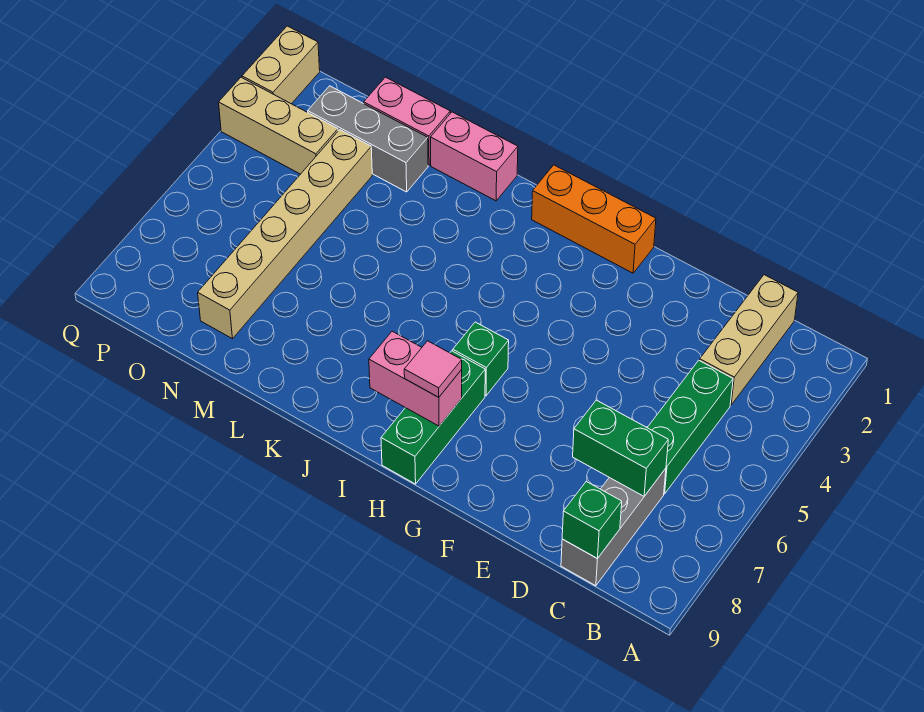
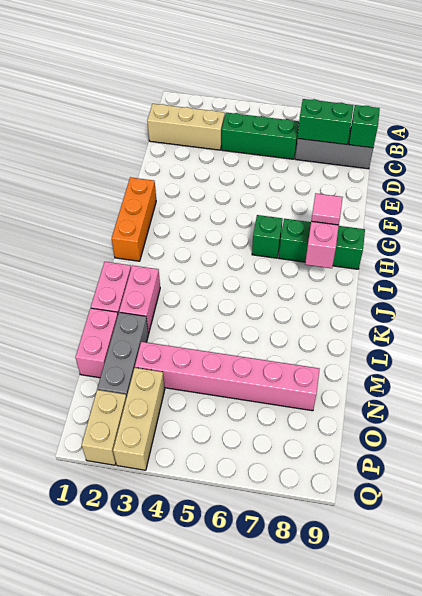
green brick C7:D7 level 2 -> green brick C7:C8 level 2
none -> pink brick K2:L2 level 1
tan brick N3:N8 level 1 -> pink brick N3:N8 level 1
tan brick Q1:Q2 level 1 -> tan brick P2:Q2 level 1

